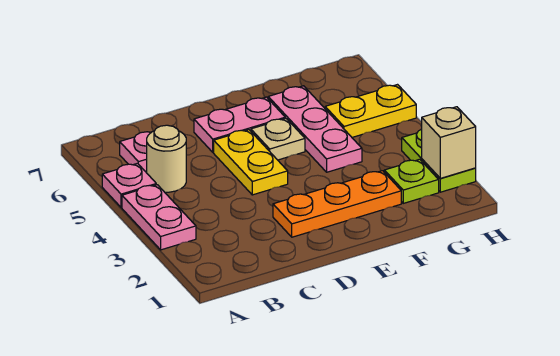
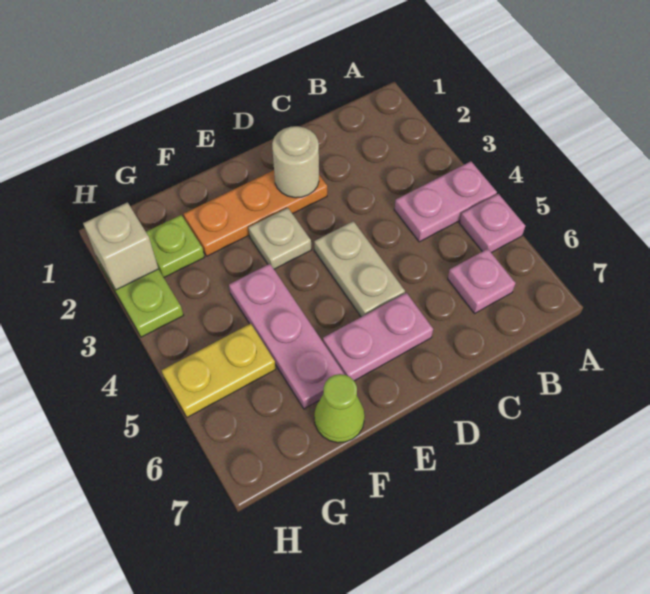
pink plate A3:A4 level 1 -> pink plate A4:B4 level 1
tan round brick B5 level 1 -> tan round brick D2 level 2
yellow plate D4:D5 level 1 -> tan plate D4:D5 level 1
tan plate E5 level 1 -> tan plate E3 level 1
none -> lime cone F7 level 1

